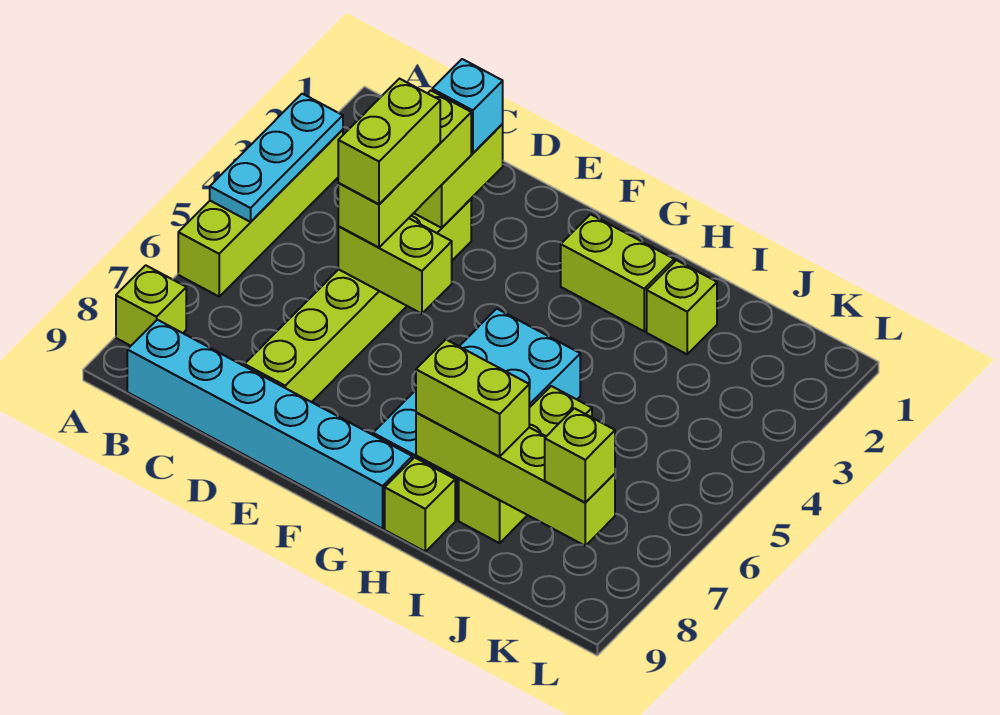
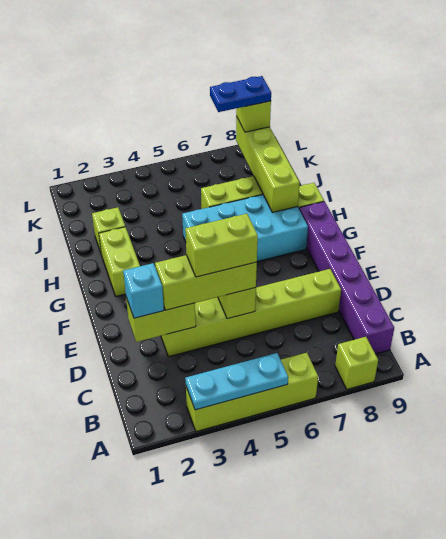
cyan brick B9:G9 level 1 -> purple brick B9:G9 level 1
lime brick H8:I8 level 3 -> none
none -> blue plate K7:K8 level 4

